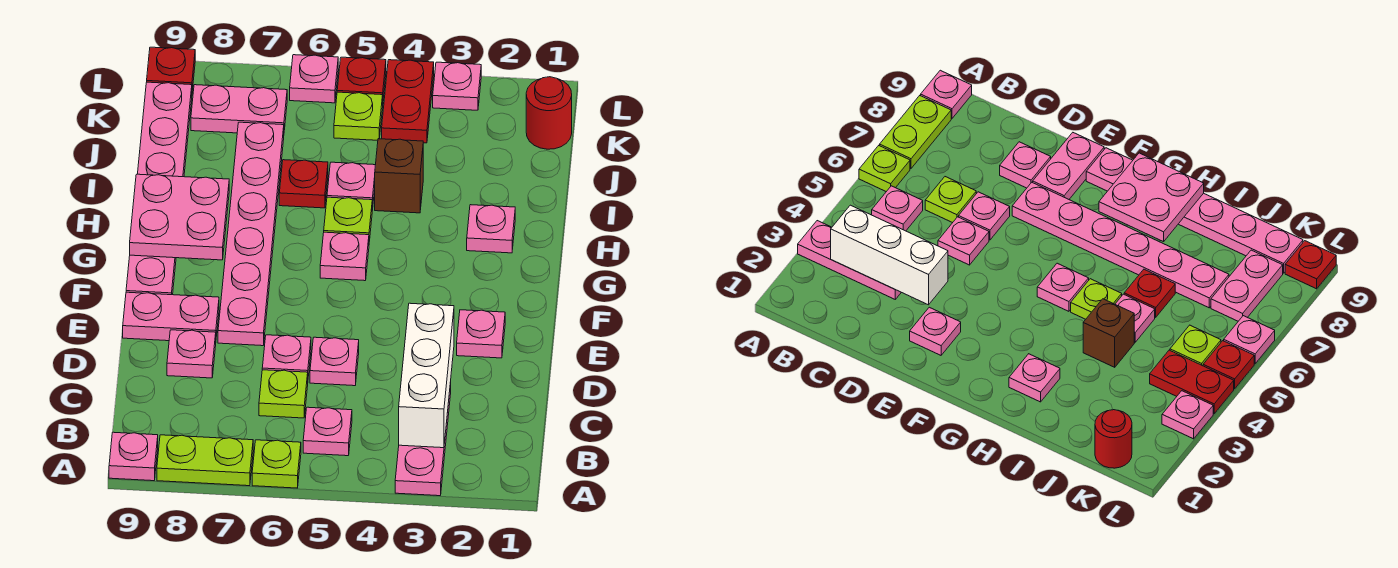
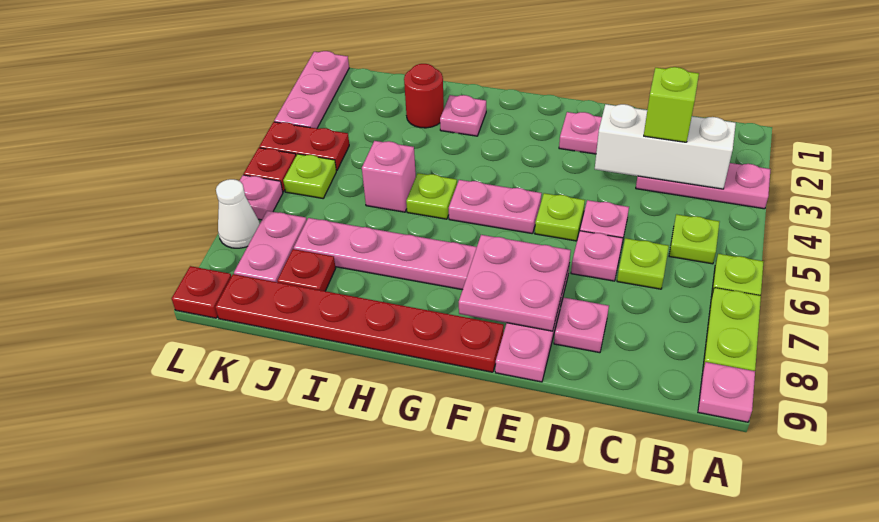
pink plate B5 level 1 -> lime plate B5 level 1
none -> lime brick C3 level 3
none -> lime plate E5 level 1
pink plate F9:K9 level 1 -> red plate F9:K9 level 1
pink plate G5 level 1 -> pink plate F5:G5 level 1
pink plate G8:H9 level 2 -> pink plate E7:F8 level 2
brown brick I4 level 1 -> none
pink plate I5 level 1 -> pink brick I5 level 1
red plate I6 level 1 -> red plate J8 level 1
red round brick K1 level 1 -> red round brick I2 level 1
pink plate L3 level 1 -> pink plate L1:L3 level 1
none -> white cone L7 level 1

